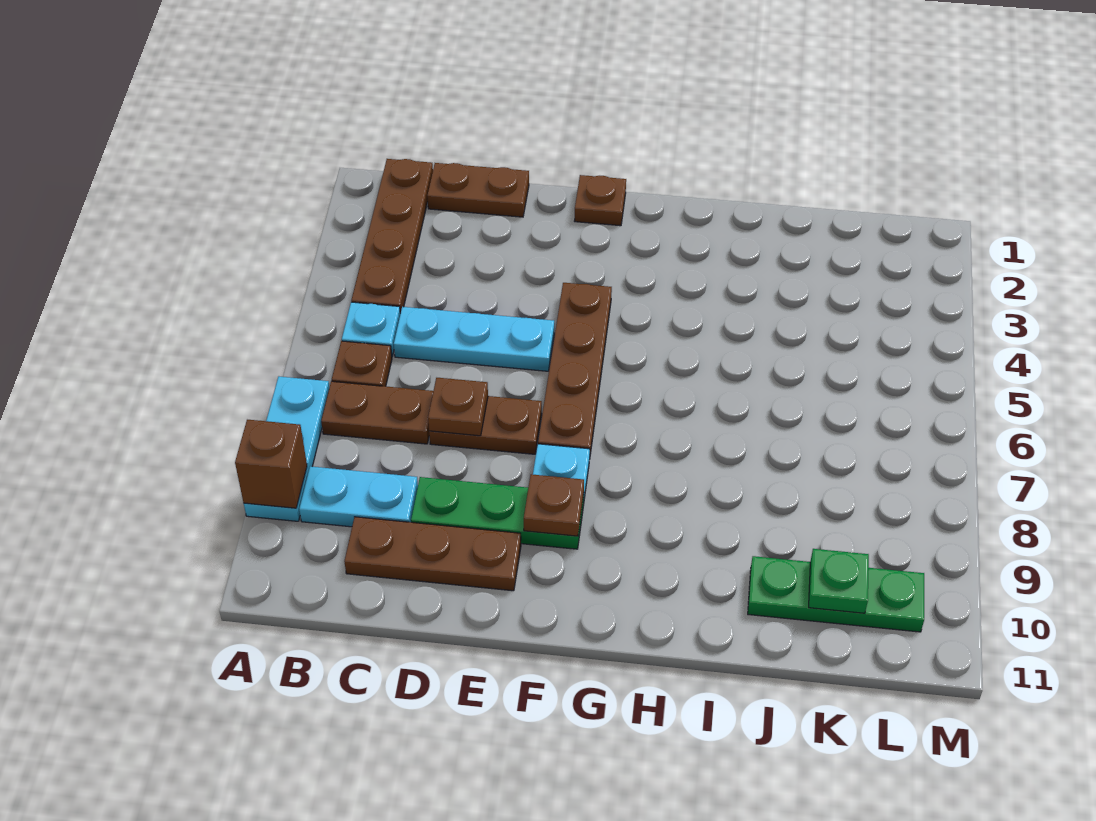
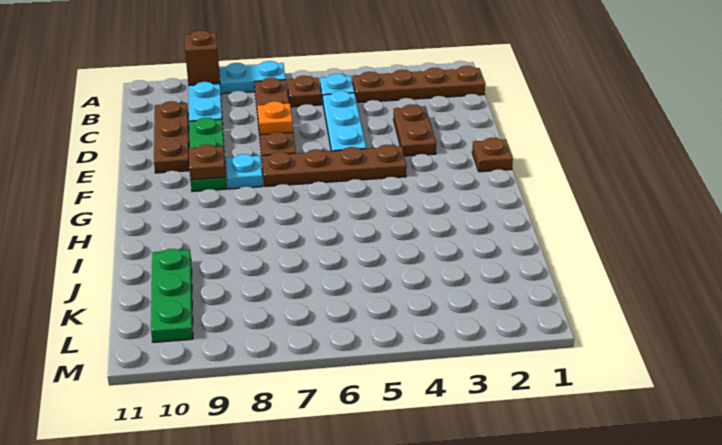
brown plate C1:D1 level 1 -> brown plate D3:E3 level 1
brown plate D7 level 2 -> orange plate D7 level 2
green plate K10 level 2 -> none

